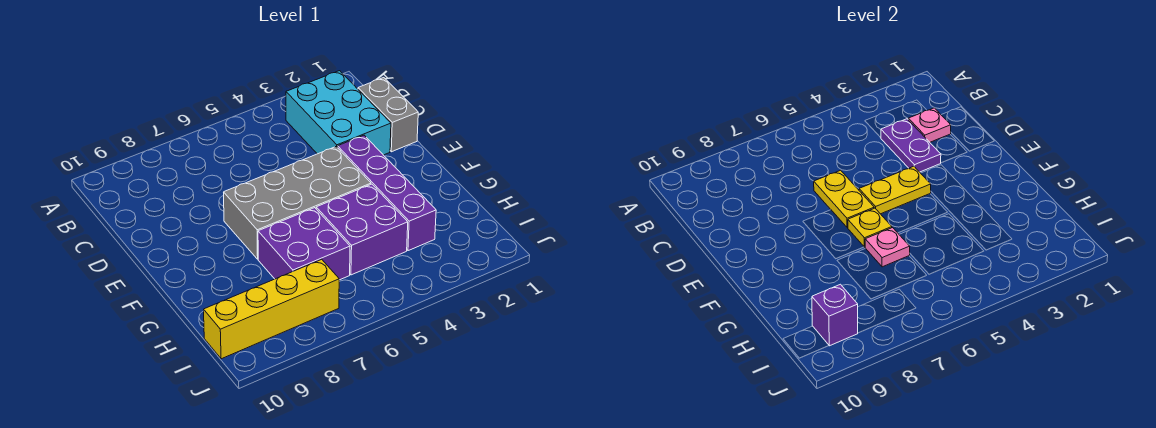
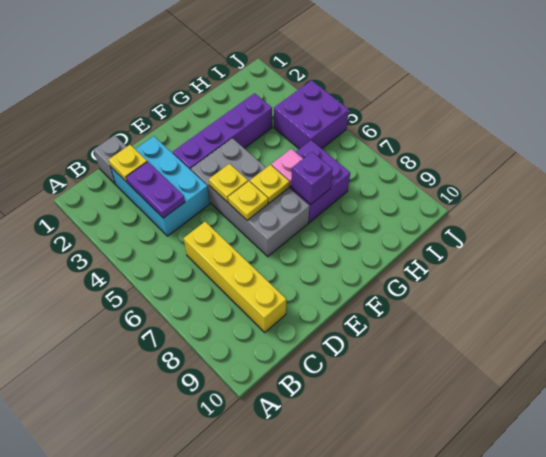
cyan brick B2:D3 level 1 -> cyan brick C2:D4 level 1
grey brick C1:D1 level 1 -> grey brick C1 level 1
pink plate C2 level 2 -> yellow plate C2 level 2
purple plate C3:D3 level 2 -> purple plate C3:C4 level 2
yellow plate D6:E6 level 2 -> yellow plate E6 level 2
yellow plate E4:E5 level 2 -> yellow plate E5 level 2
purple brick G4:H5 level 1 -> purple brick I4:J5 level 1
yellow brick I7:I10 level 1 -> yellow brick C6:C9 level 1
purple brick I9 level 2 -> purple brick G7 level 2

